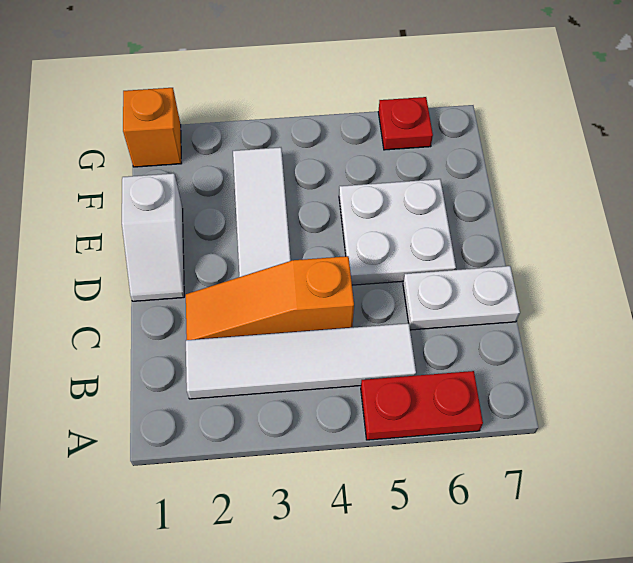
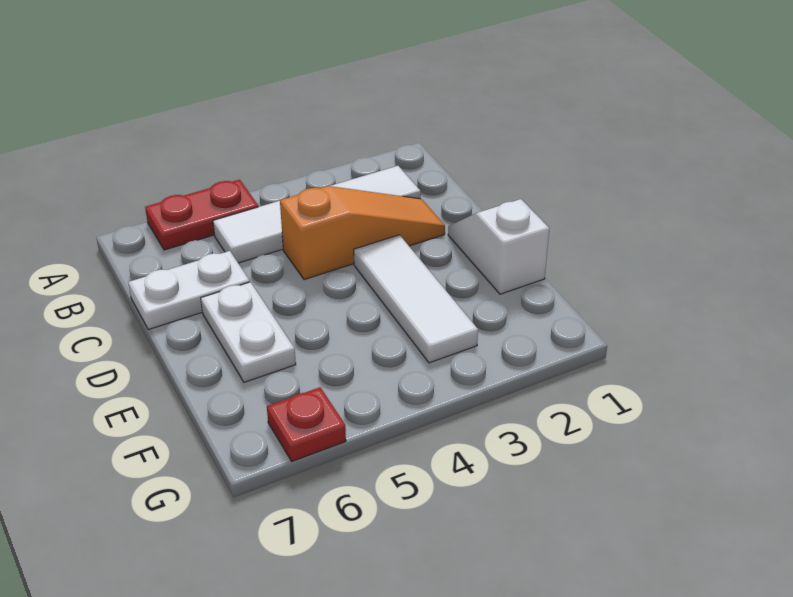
white plate D5:E6 level 1 -> white plate D6:E6 level 1
orange brick G1 level 1 -> none

